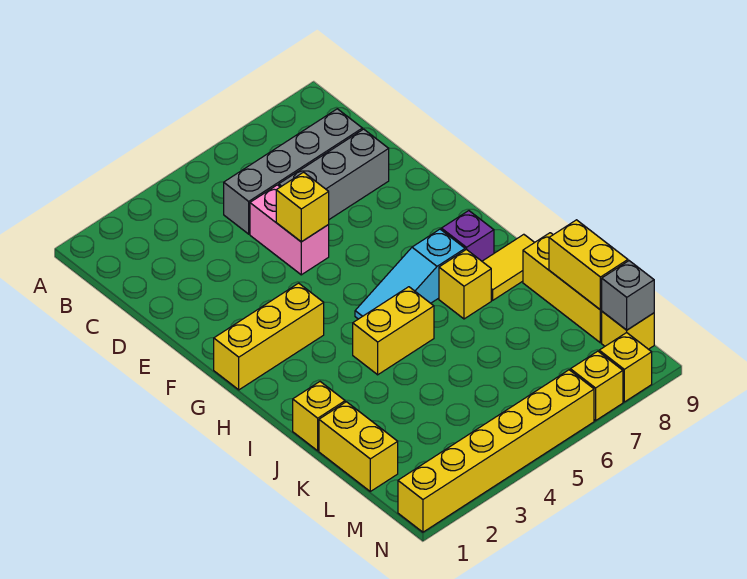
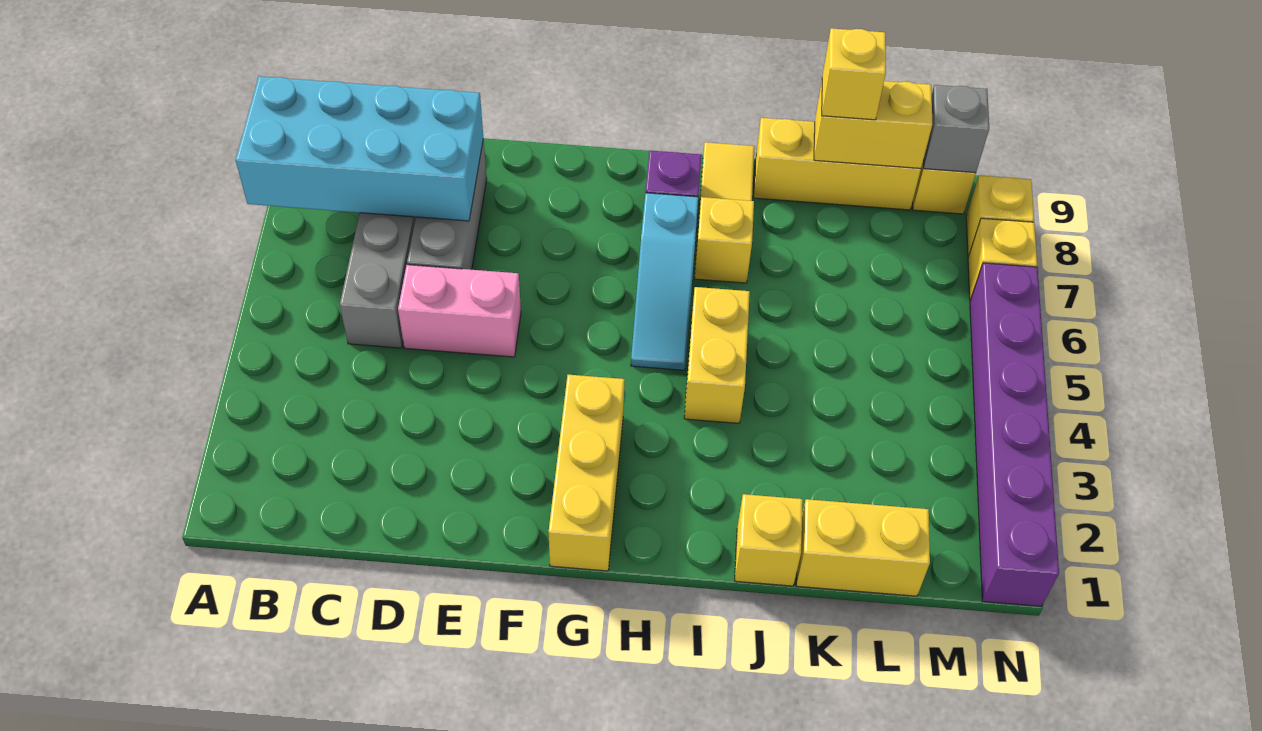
none -> cyan brick A7:D8 level 2
yellow brick E5 level 2 -> yellow brick K9 level 3
yellow brick N1:N6 level 1 -> purple brick N1:N6 level 1

